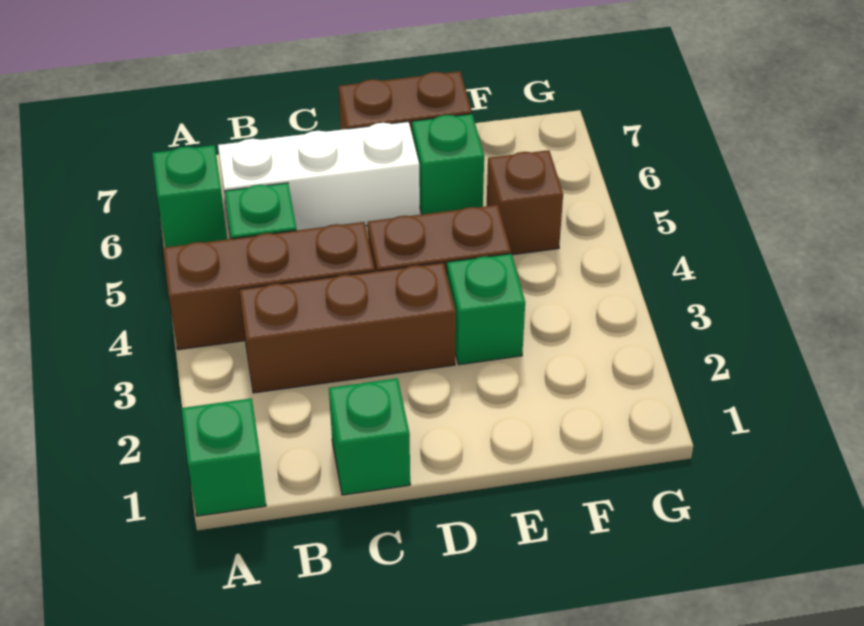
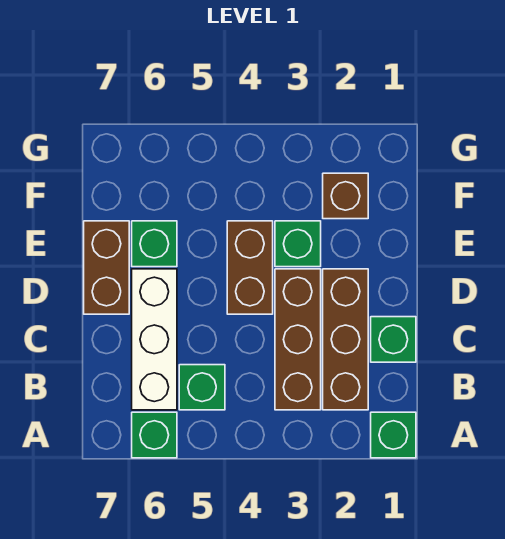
brown brick A4:C4 level 1 -> brown brick B2:D2 level 1
brown brick F5 level 1 -> brown brick F2 level 1

